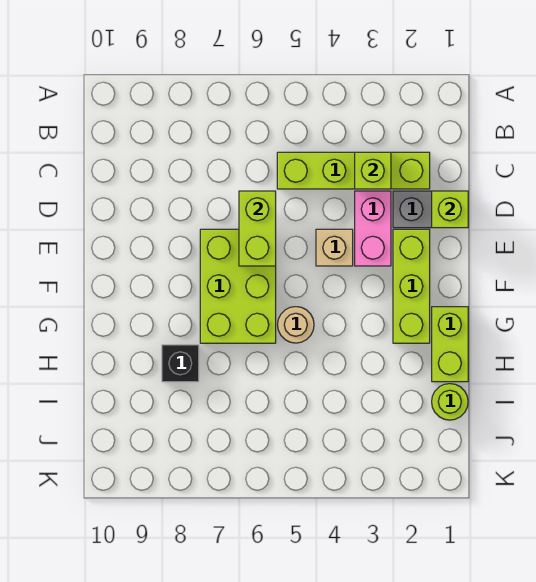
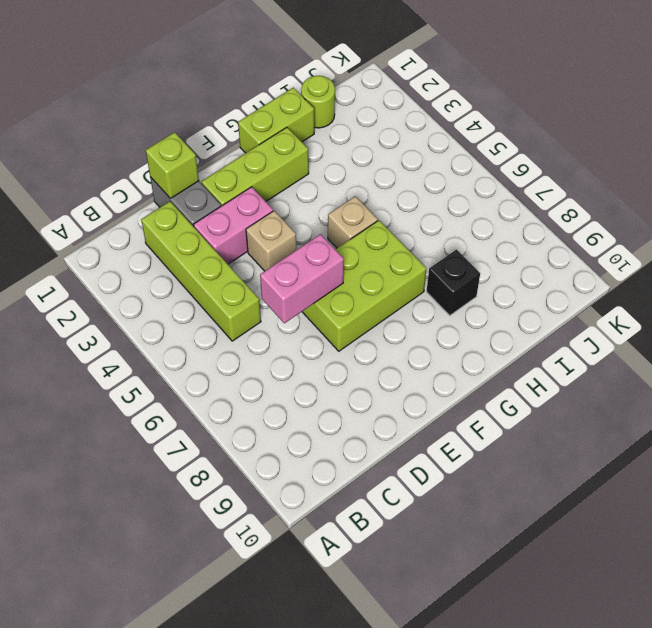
lime brick C3 level 2 -> none
lime brick D6:E6 level 2 -> pink brick D6:E6 level 2
tan round brick G5 level 1 -> tan brick G5 level 1

